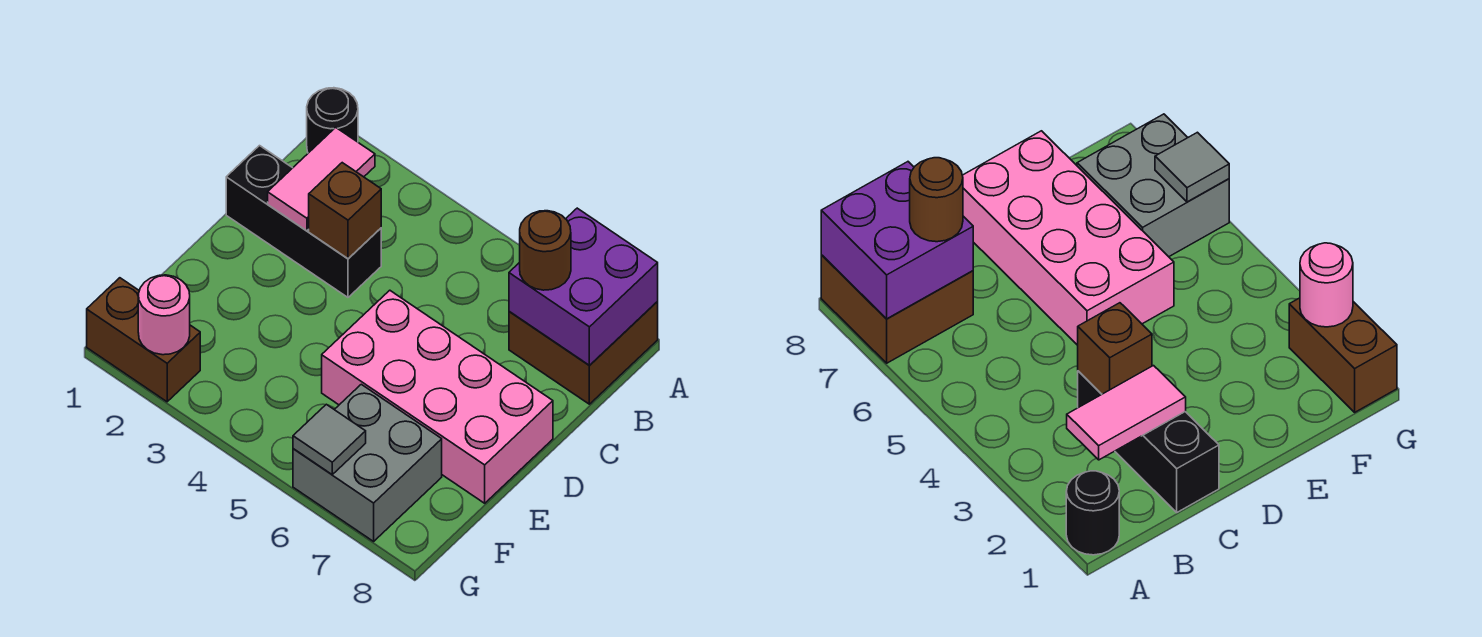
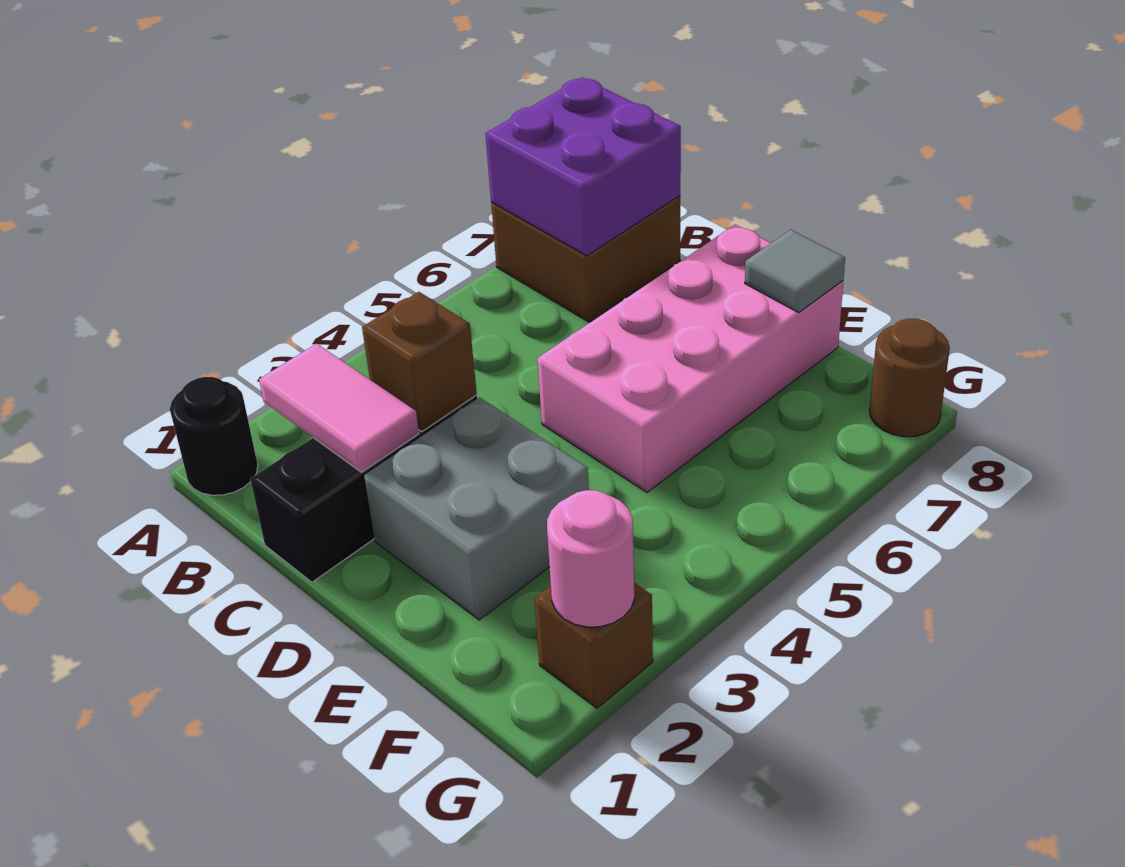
brown round brick B7 level 3 -> brown round brick G8 level 1
grey brick F6:G7 level 1 -> grey brick D2:E3 level 1
brown brick G1:G2 level 1 -> brown brick G2 level 1
grey tile G6 level 2 -> grey tile E8 level 2

